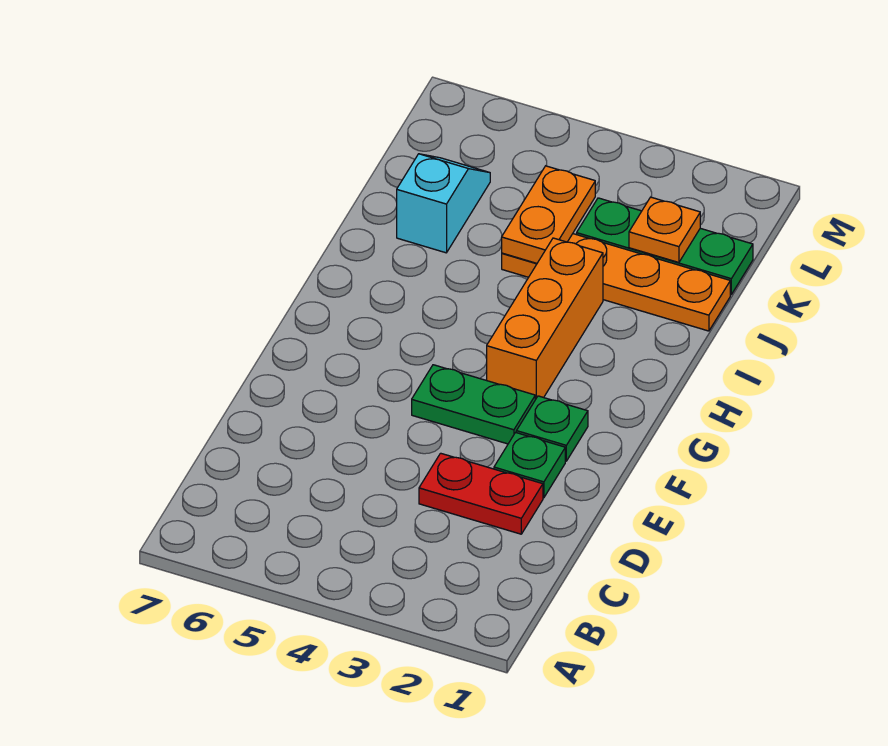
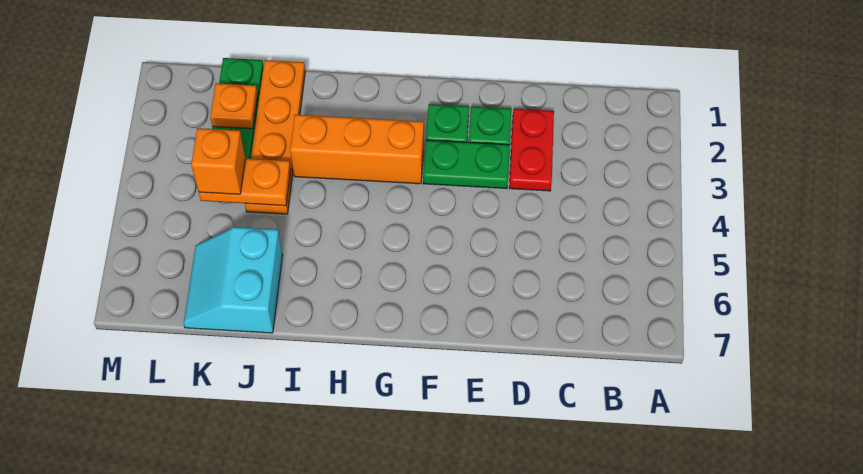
green plate F3:F4 level 1 -> green plate E3:F3 level 1
cyan slope J6:K6 level 1 top J -> cyan slope J6:K7 level 1 top J
none -> orange brick K4 level 3

